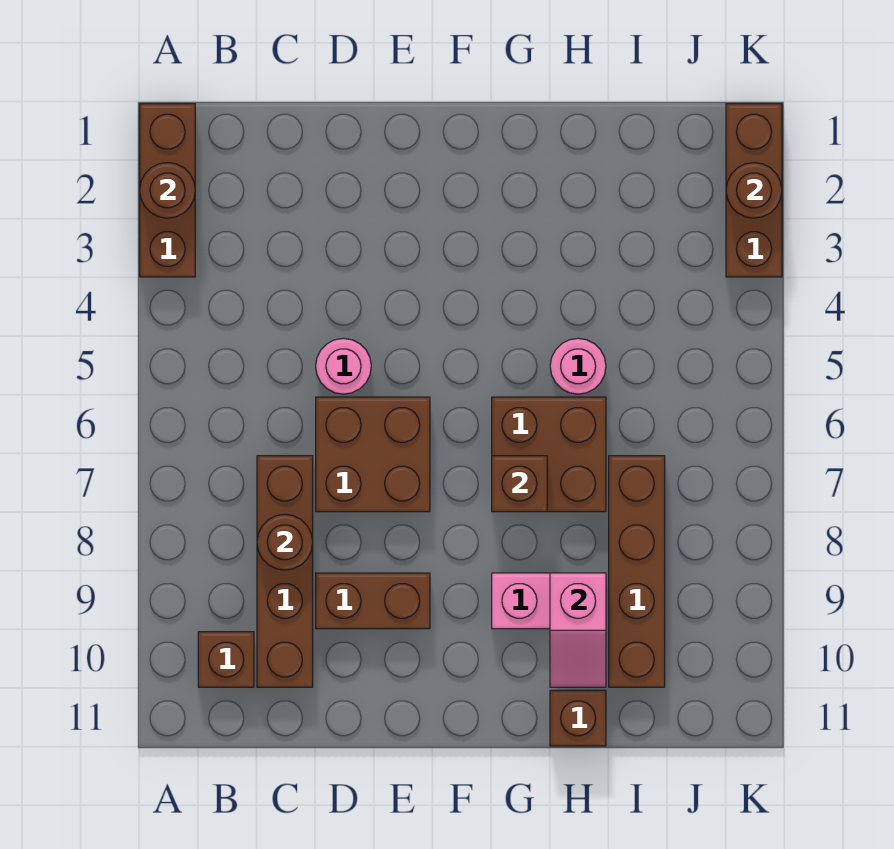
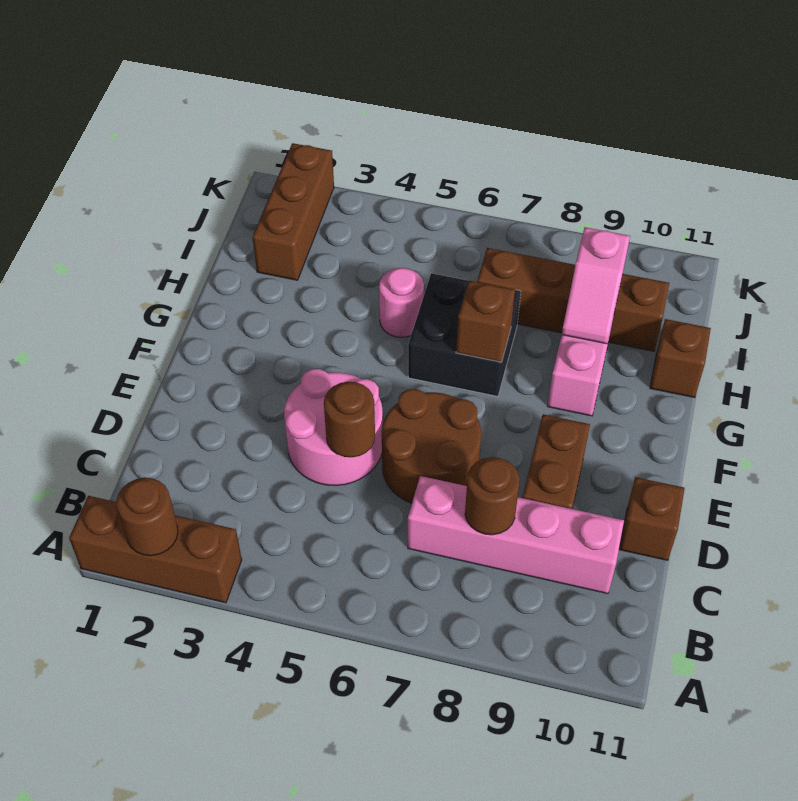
brown brick B10 level 1 -> brown brick D11 level 1
brown brick C7:C10 level 1 -> pink brick C7:C10 level 1
pink round brick D5 level 1 -> pink round brick D4:E5 level 1
brown brick D6:E7 level 1 -> brown round brick D6:E7 level 1
brown brick G6:H7 level 1 -> black brick G6:H7 level 1
pink slope H9:H10 level 2 top 9 -> pink slope H9:I9 level 2 top I
brown brick K1:K3 level 1 -> brown brick I2:K2 level 1
brown round brick K2 level 2 -> brown round brick D5 level 2

